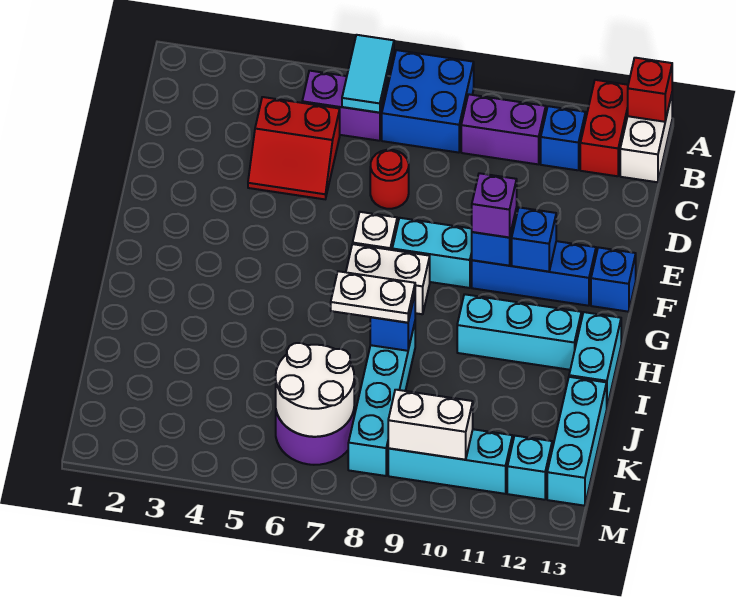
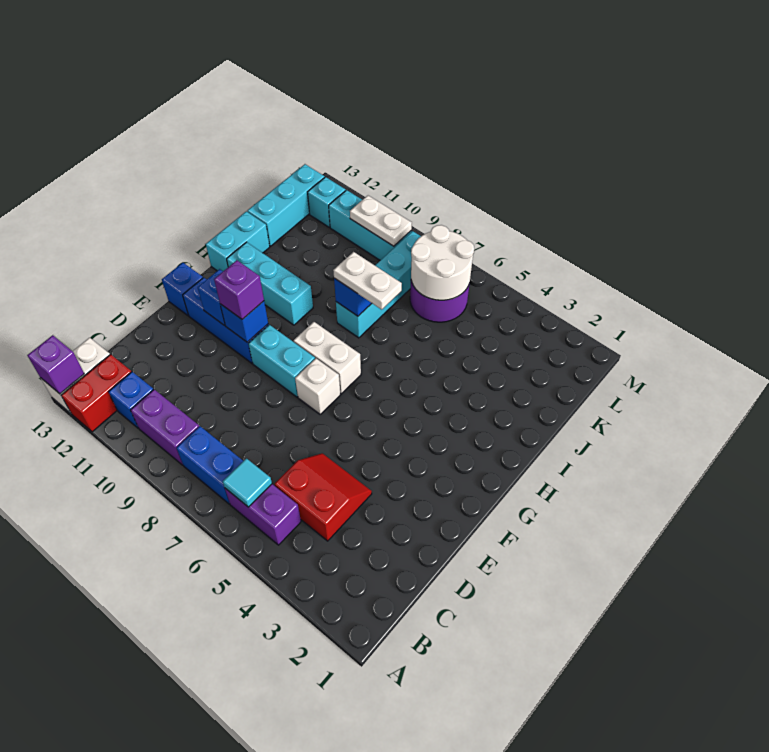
cyan tile A6:B6 level 2 -> cyan tile B6 level 2
blue brick A7:B8 level 1 -> blue brick B7:B8 level 1
red brick A13 level 2 -> purple brick A13 level 2
red round brick D7 level 1 -> none
white brick L9:L10 level 2 -> white plate L9:L10 level 2

